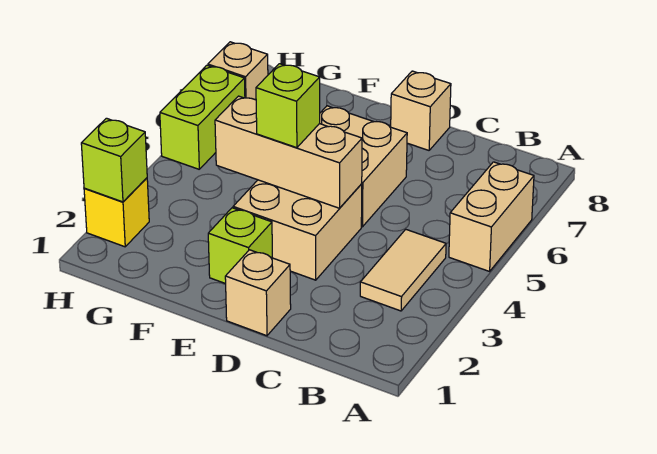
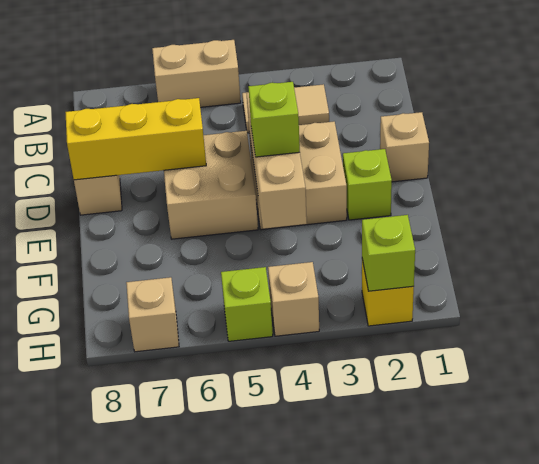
none -> yellow brick D6:D8 level 2
none -> tan brick H4 level 1
lime brick H5:H6 level 1 -> lime brick H5 level 1

